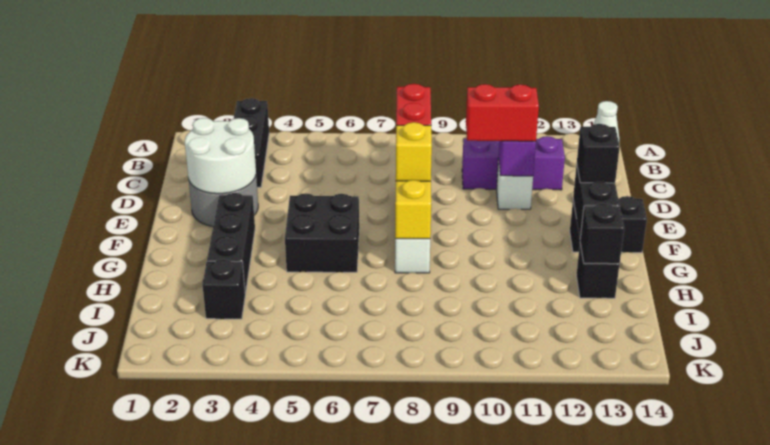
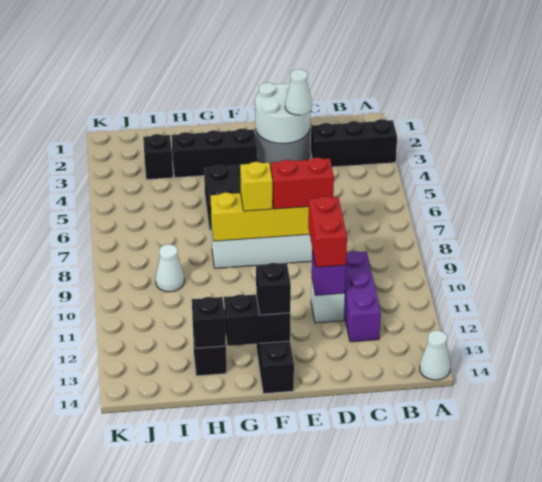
none -> white cone D3 level 3
none -> white cone I9 level 1

